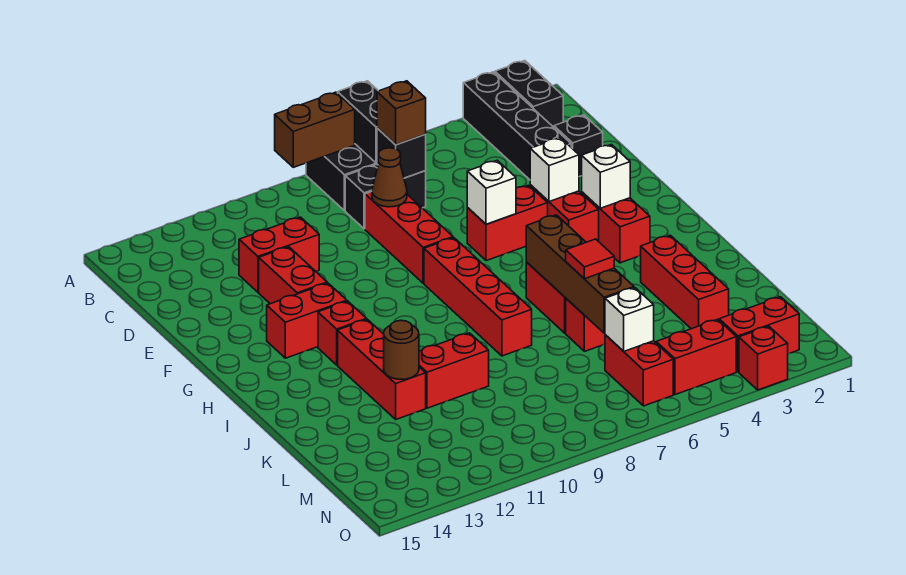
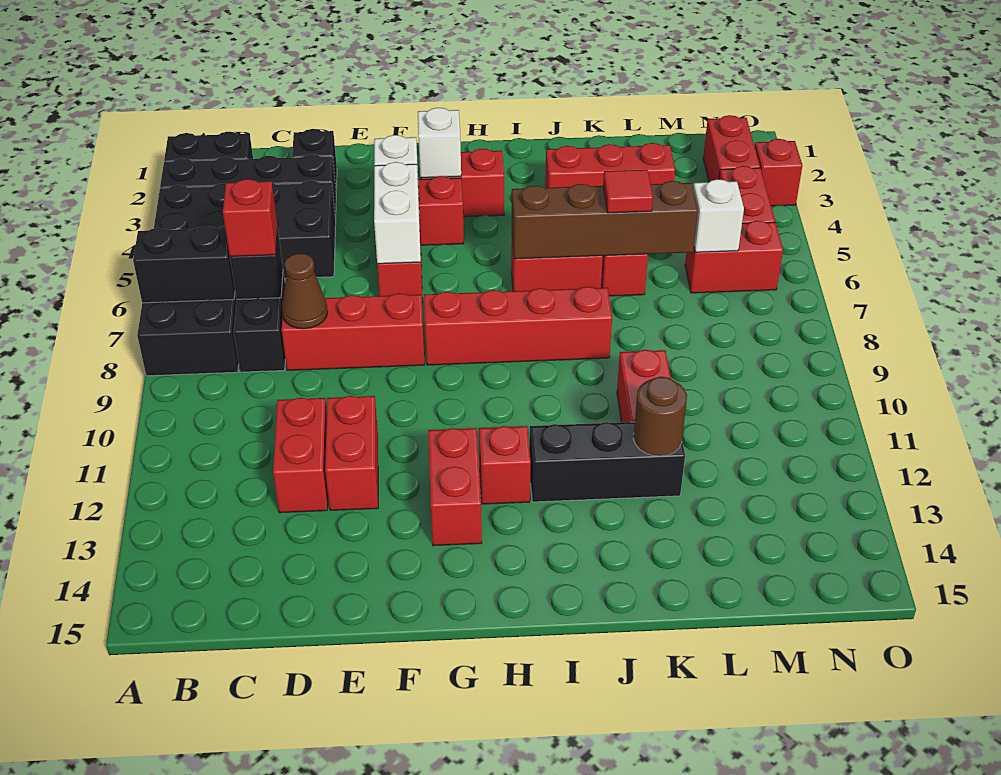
none -> black brick A4:D5 level 1
brown brick A8:A9 level 2 -> none
brown brick C7 level 3 -> red brick C7 level 3
red brick E12:F12 level 1 -> red brick E11:E12 level 1
white brick F6 level 2 -> white brick F5:F6 level 2
red brick I12:K12 level 1 -> black brick I12:K12 level 1

